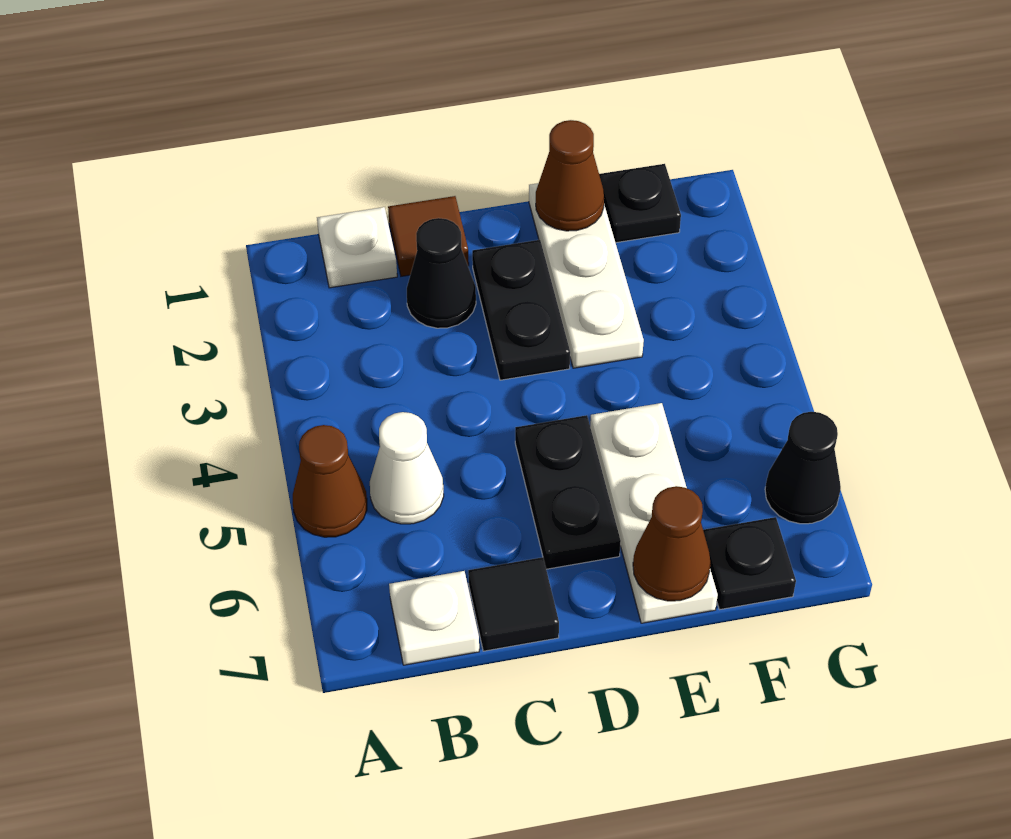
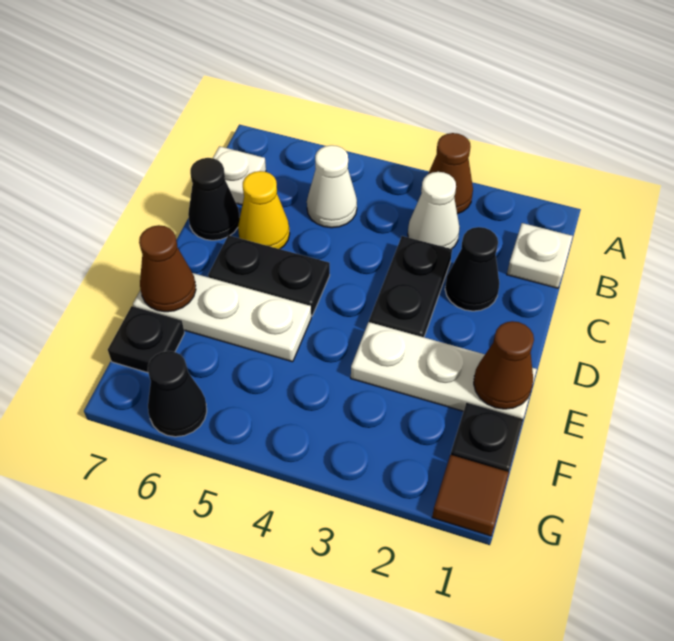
brown cone A5 level 1 -> brown cone A3 level 1
none -> white cone B3 level 1
brown tile C1 level 1 -> brown tile G1 level 1
none -> yellow cone C6 level 1
black tile C7 level 1 -> black cone C7 level 1
black plate D2:D3 level 1 -> black plate C3:D3 level 1

